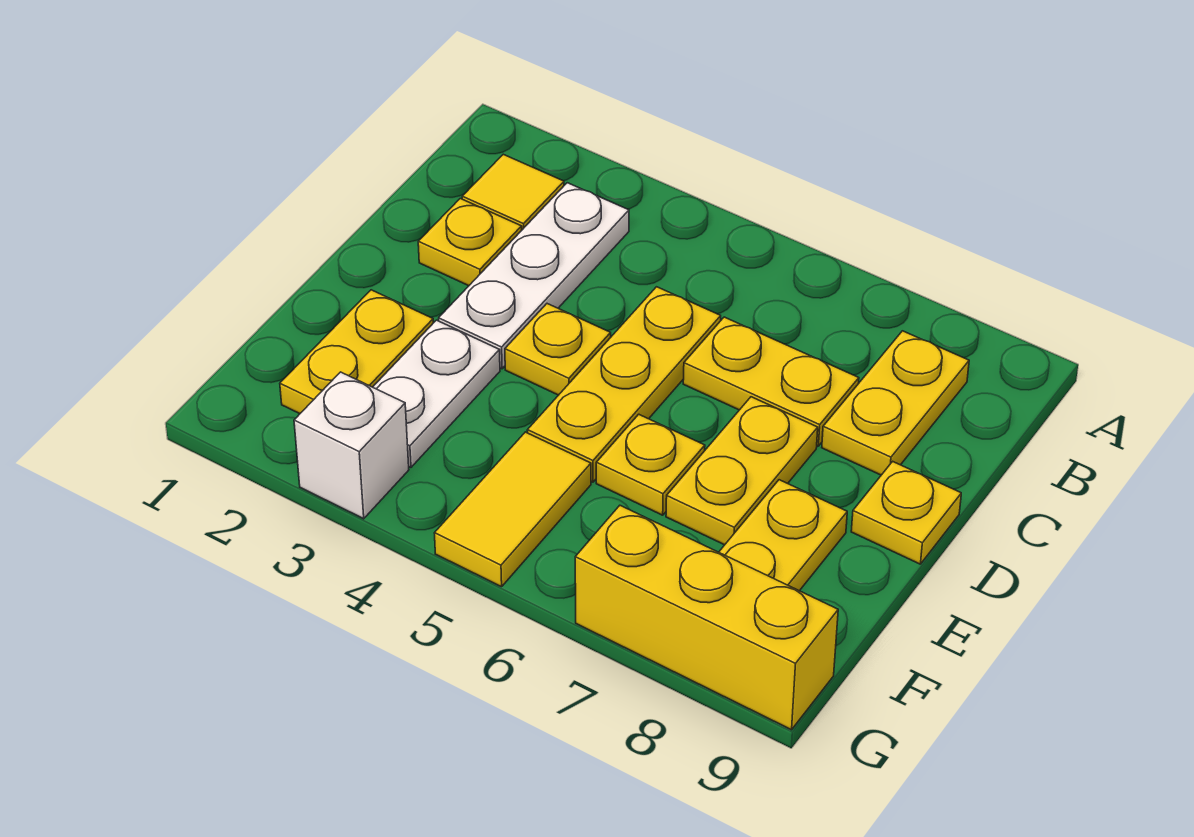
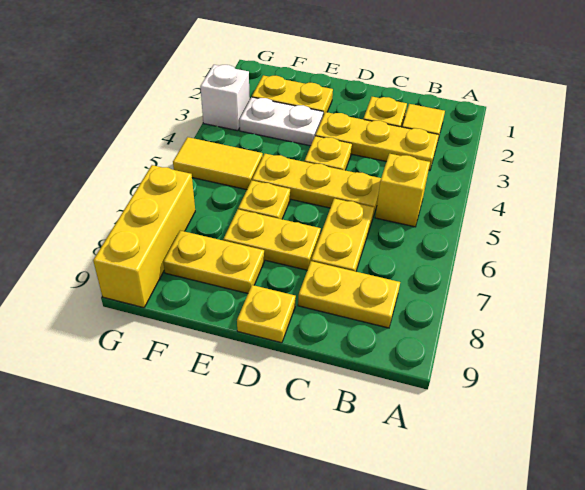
white plate B3:D3 level 1 -> yellow plate B3:D3 level 1
none -> yellow brick B5 level 1

